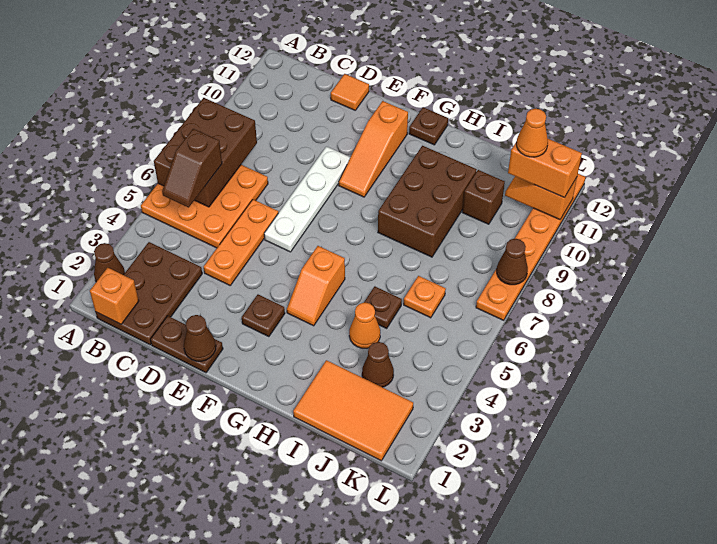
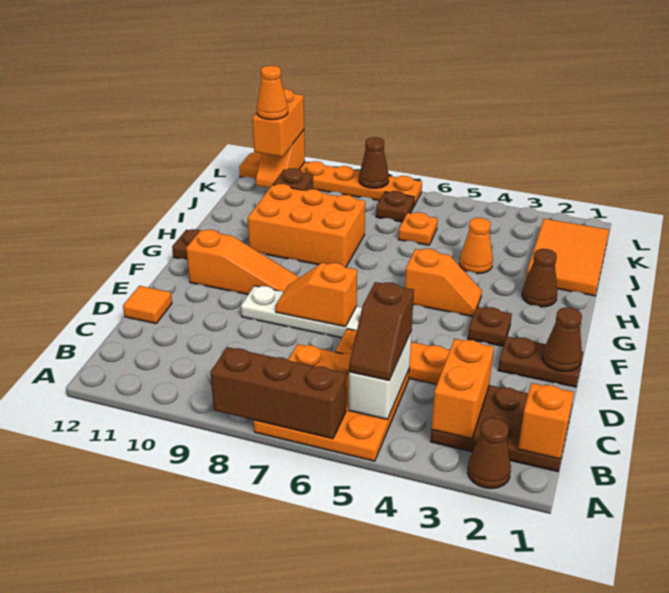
brown brick A6:B8 level 2 -> brown brick A6:A8 level 2
none -> orange brick B3:C3 level 2
none -> white brick B5:C5 level 2
brown slope B5:B6 level 3 top 6 -> brown slope B5:C5 level 3 top C
brown plate D1:E1 level 1 -> brown plate E1:E2 level 1
none -> orange slope E7:E8 level 2 top 7
brown brick H8:I10 level 1 -> orange brick H8:I10 level 1
brown plate I5 level 1 -> brown plate K7 level 1
brown cone J3 level 1 -> brown cone H2 level 1

